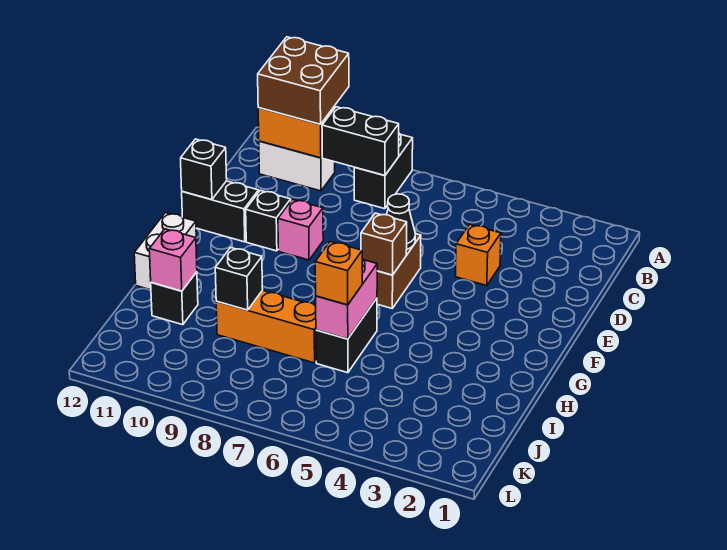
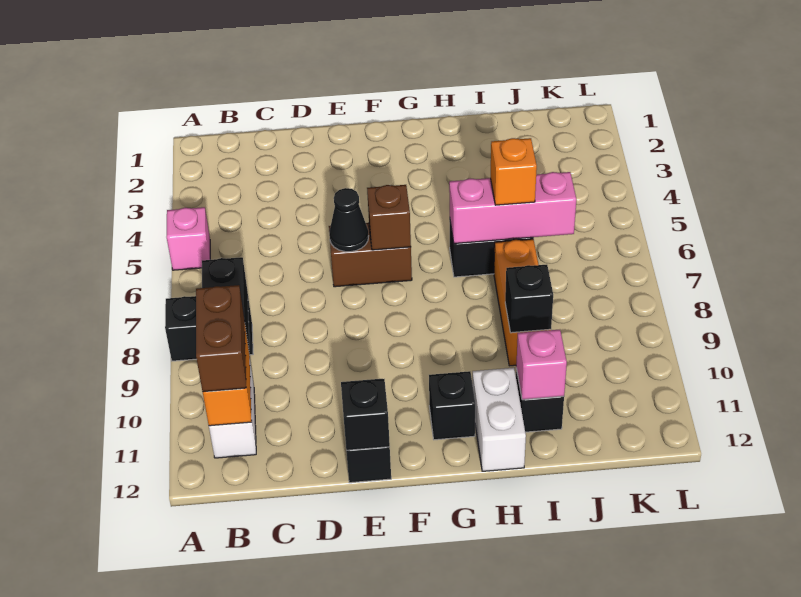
brown brick A10:B11 level 3 -> brown brick B10:B11 level 3
orange brick D4 level 1 -> none
pink brick E9 level 1 -> pink brick A5 level 1
black brick E10 level 1 -> black brick G11 level 1
white brick G12:H12 level 1 -> white brick H11:H12 level 1
pink brick H6:I6 level 2 -> pink brick H6:J6 level 2

